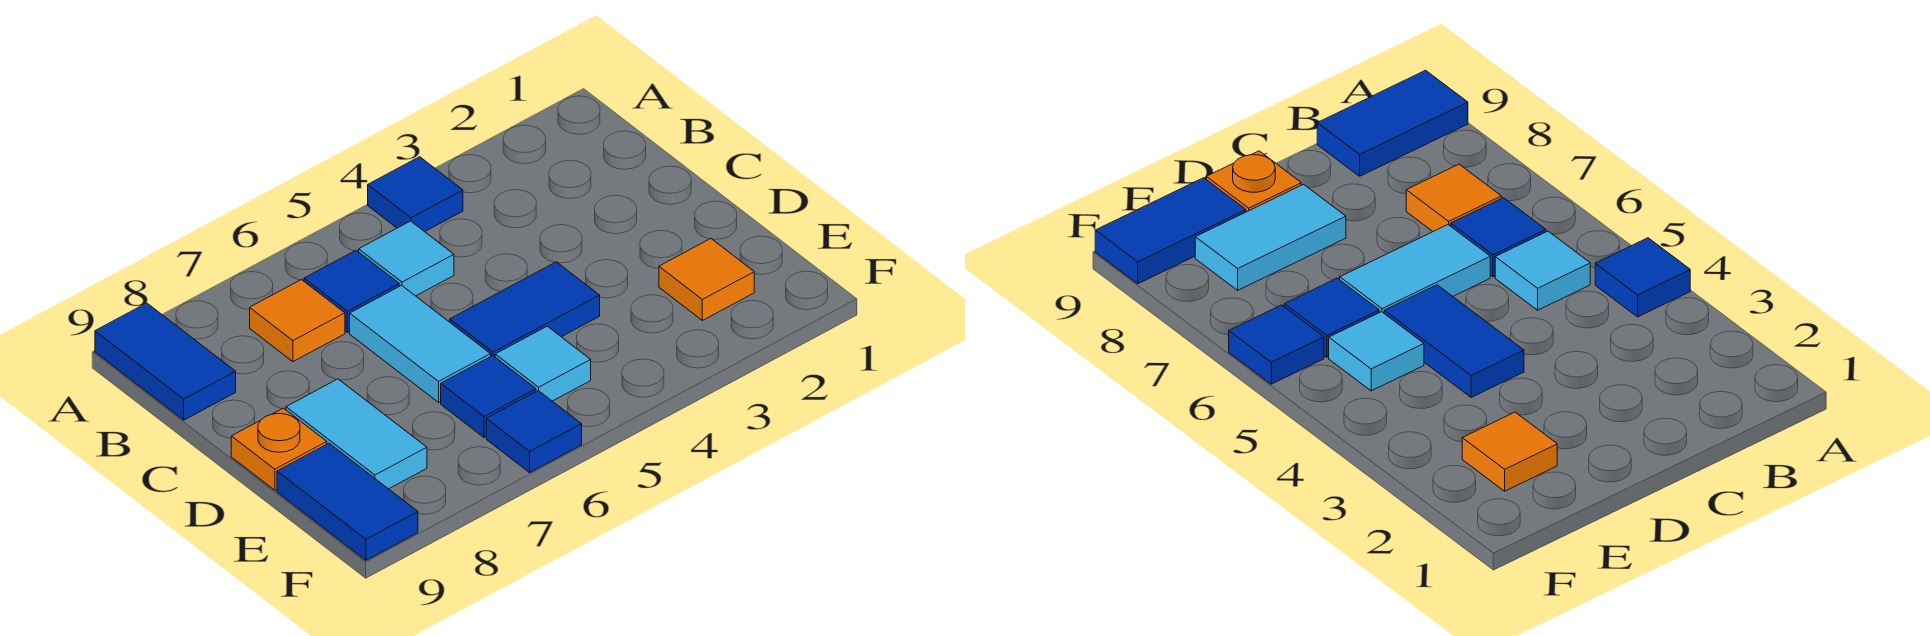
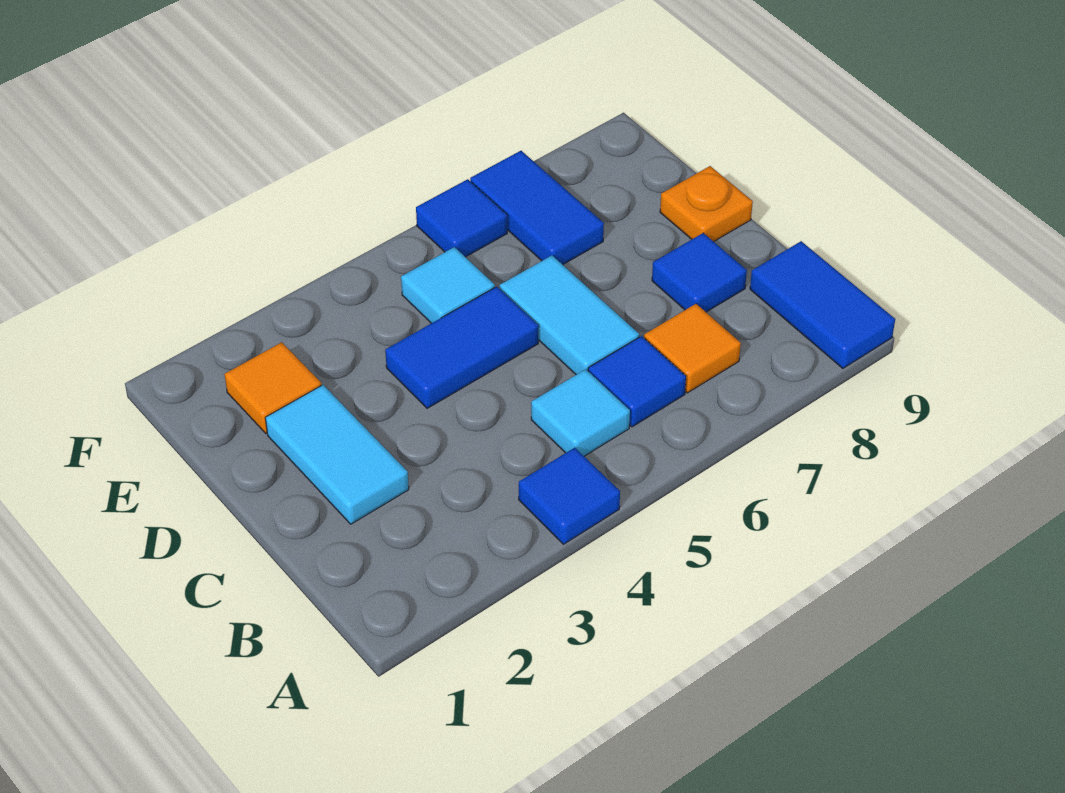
cyan tile D8:E8 level 1 -> cyan tile C2:D2 level 1
blue tile E6 level 1 -> blue tile C8 level 1
blue tile E9:F9 level 1 -> blue tile E7:F7 level 1

